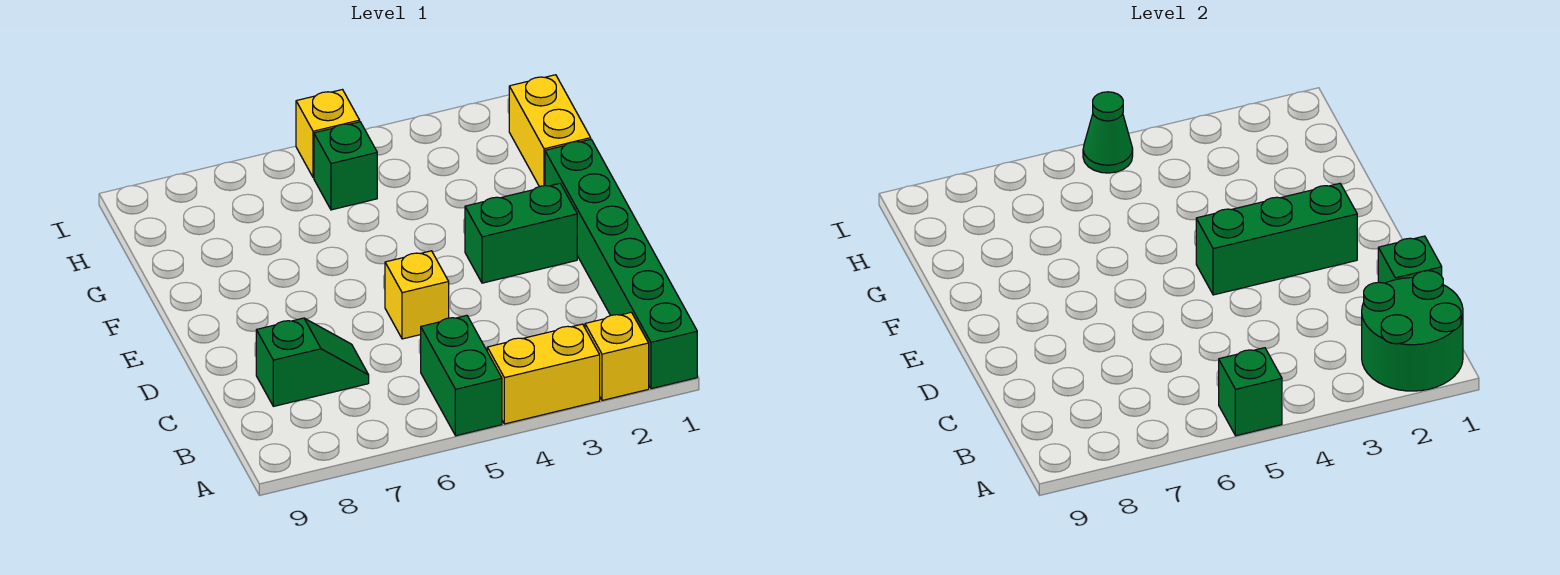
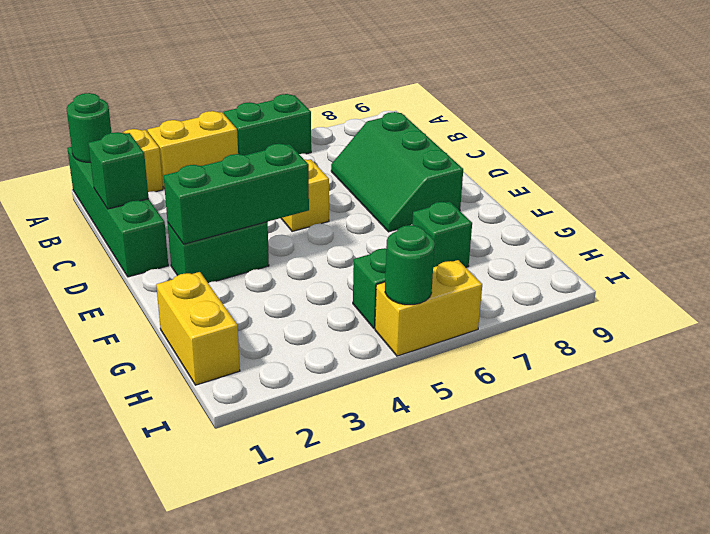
green brick A1:F1 level 1 -> green brick A1:D1 level 1
green round brick A1:B2 level 2 -> green round brick A1 level 2
green brick A5:B5 level 1 -> green brick A5:A6 level 1
green brick A5 level 2 -> green brick G7 level 1
green slope C7:C8 level 1 top 8 -> green slope C7:E8 level 1 top 8
yellow brick I5 level 1 -> yellow brick I5:I6 level 1
green cone I5 level 2 -> green round brick I5 level 2

